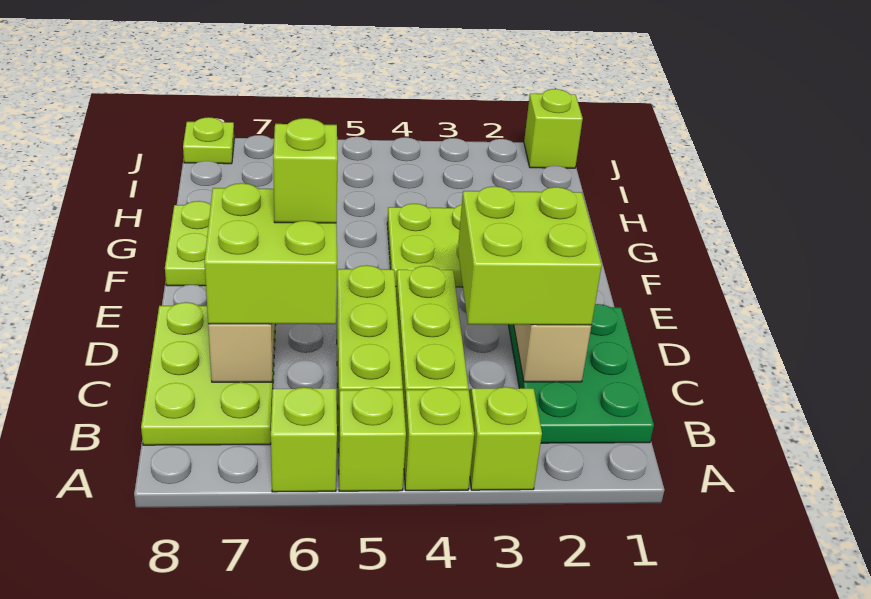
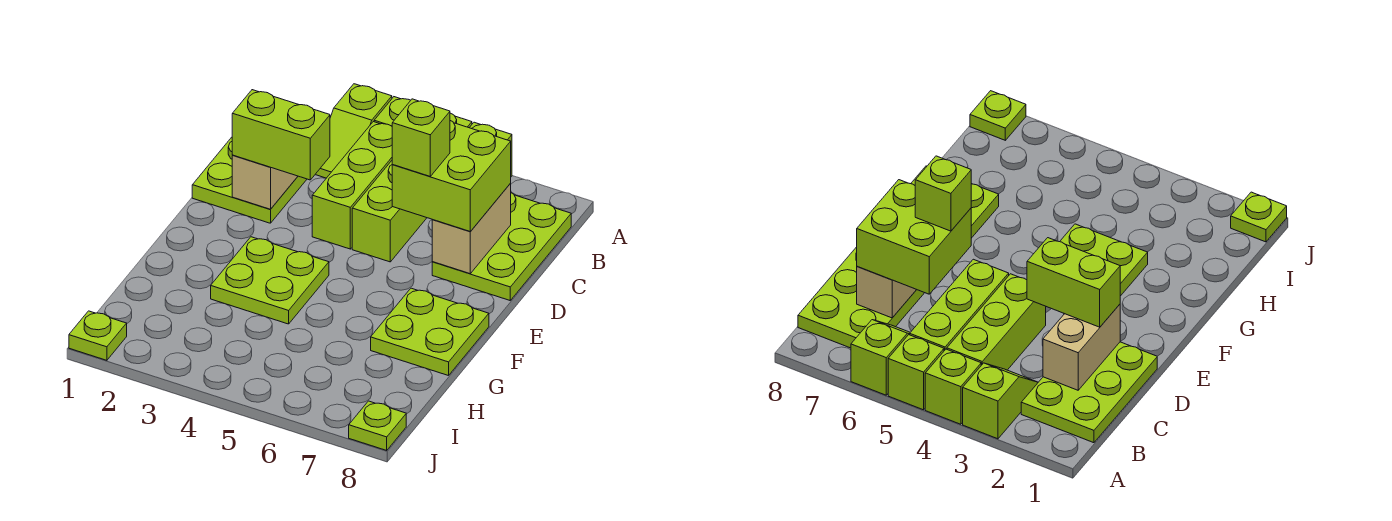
green plate B1:D2 level 1 -> lime plate B1:D2 level 1
lime brick C2:D3 level 3 -> lime brick D2:D3 level 3
lime brick J1 level 1 -> lime plate J1 level 1

